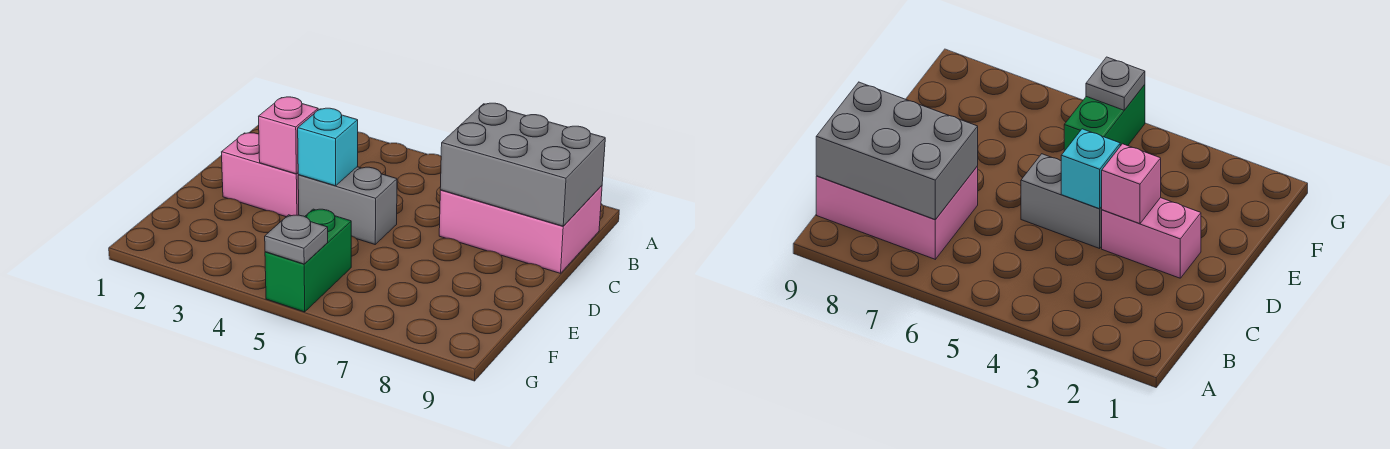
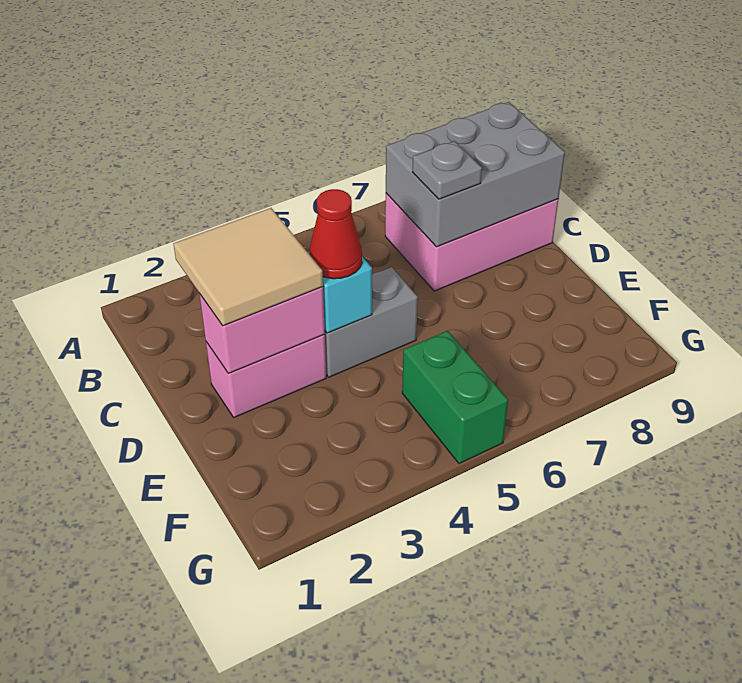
none -> tan tile C2:D3 level 3
pink brick D3 level 2 -> pink brick D2:D3 level 2
none -> red cone D4 level 3
grey plate G5 level 2 -> grey plate C7 level 3

